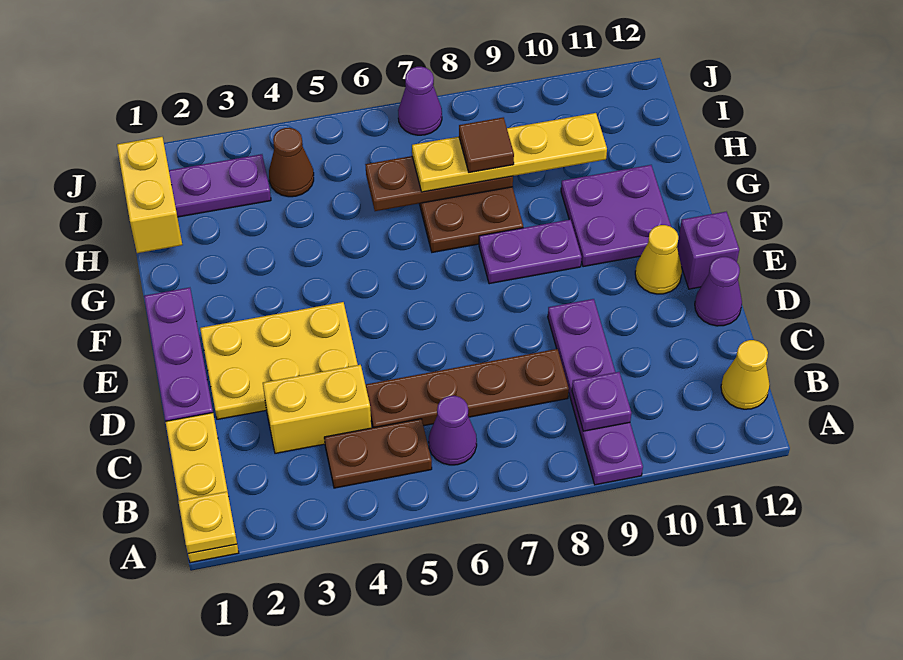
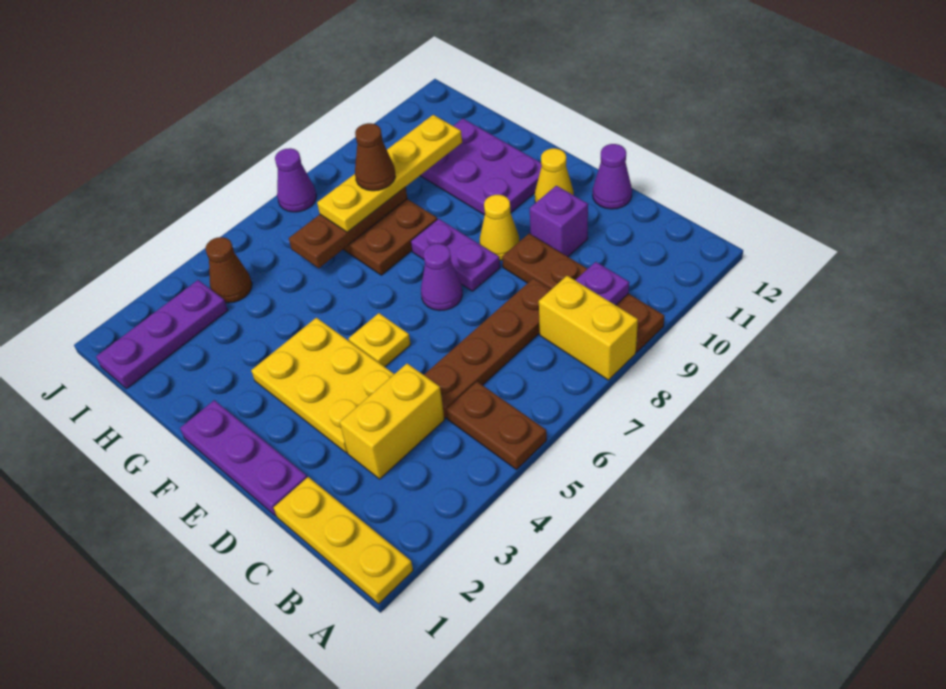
yellow plate A1 level 2 -> yellow plate E5 level 1
purple plate A9:D9 level 1 -> brown plate A9:D9 level 1
brown plate B4:B5 level 1 -> brown plate A5:B5 level 1
purple cone B6 level 1 -> purple cone E7 level 1
yellow cone B12 level 1 -> yellow cone E9 level 1
yellow plate D2:E4 level 1 -> yellow plate D3:F4 level 1
purple brick E12 level 1 -> purple brick D10 level 1
purple plate F8:F9 level 1 -> purple plate E8:F8 level 1
purple plate F10:G11 level 1 -> purple plate F10:H11 level 1
yellow brick H1:I1 level 2 -> yellow brick A8:B8 level 1
brown tile H8 level 4 -> brown cone H8 level 4

